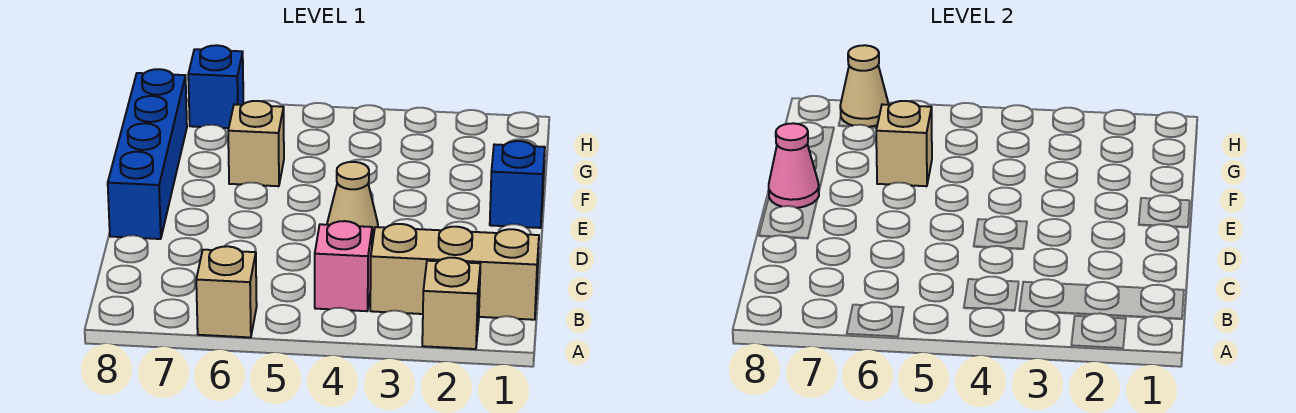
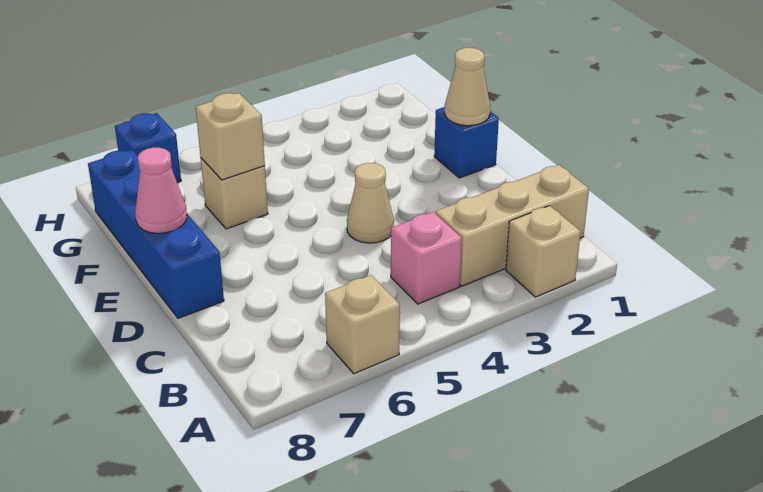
tan cone H7 level 2 -> tan cone E1 level 2

